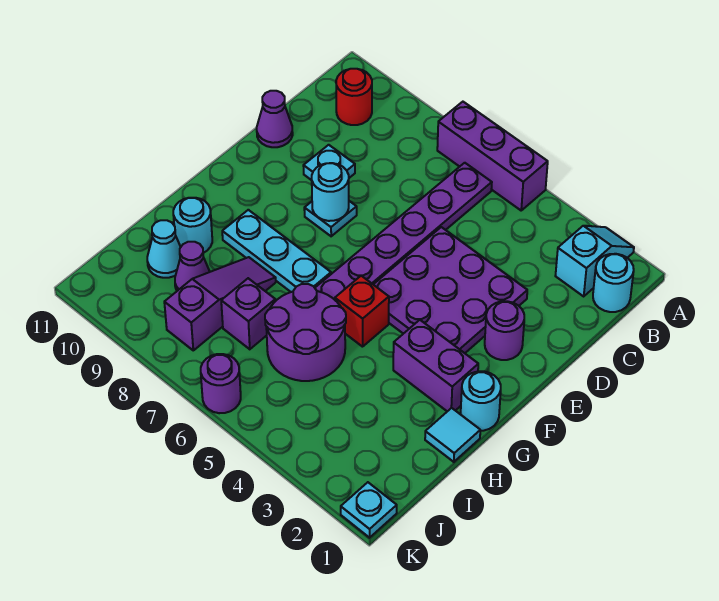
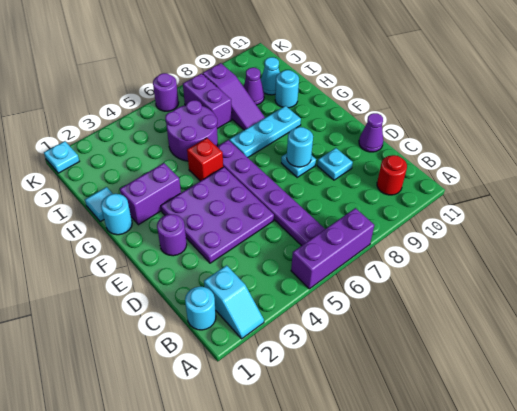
purple brick I7 level 1 -> purple brick I7:J7 level 1

